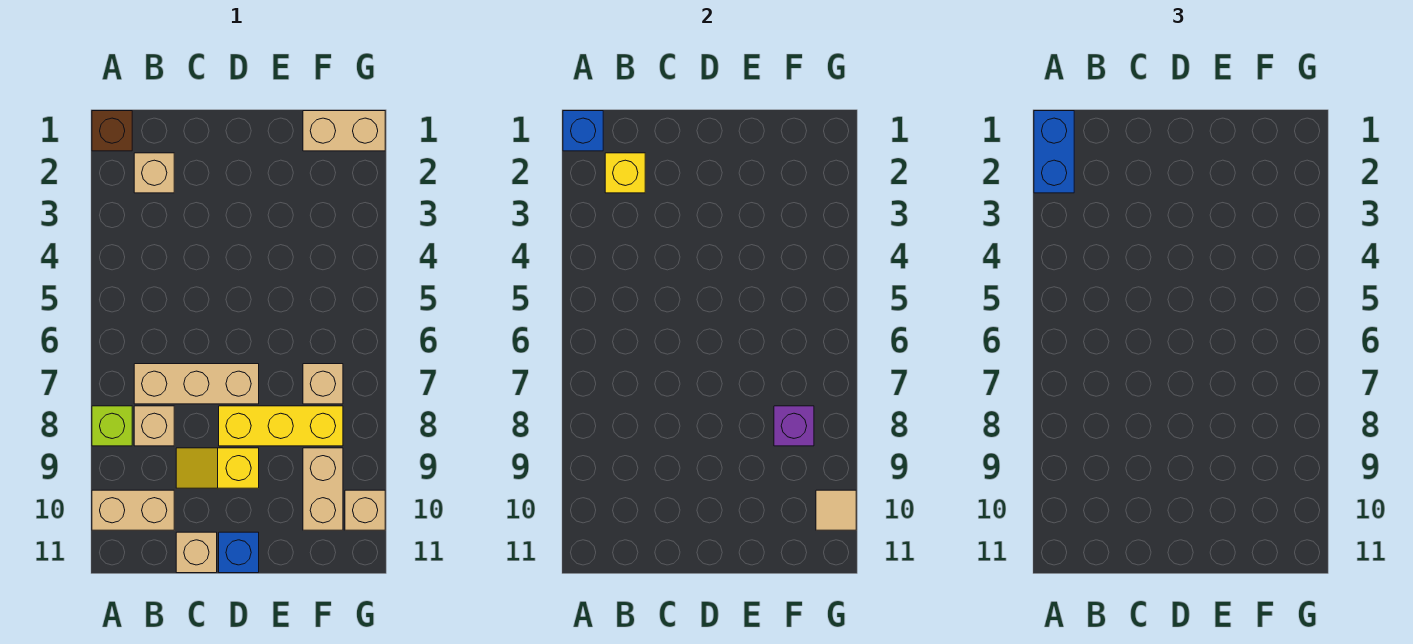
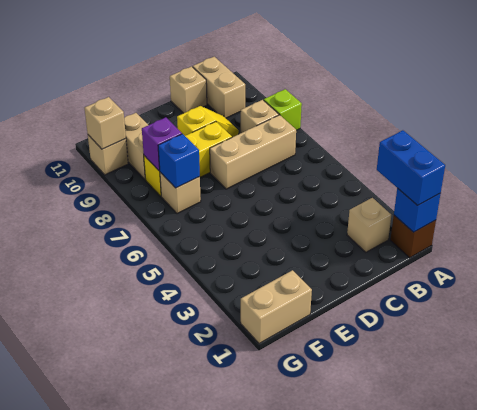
tan brick A10:B10 level 1 -> tan brick B10:B11 level 1
yellow brick B2 level 2 -> none
blue brick D11 level 1 -> blue brick F7 level 2
tan tile G10 level 2 -> tan brick G10 level 2

